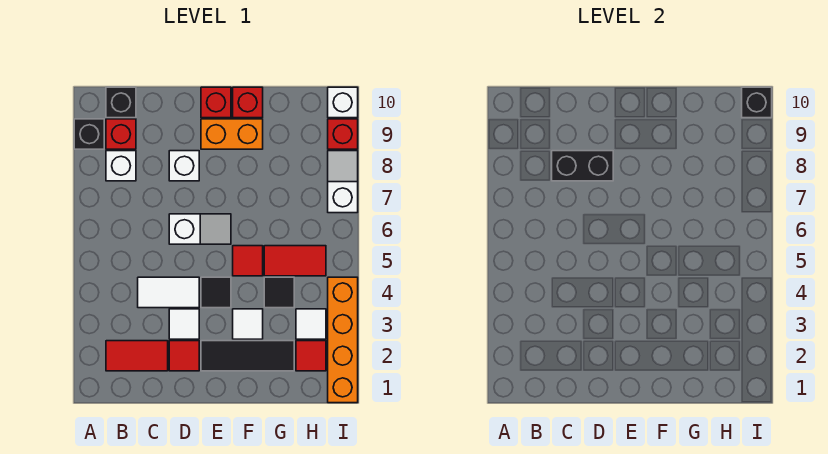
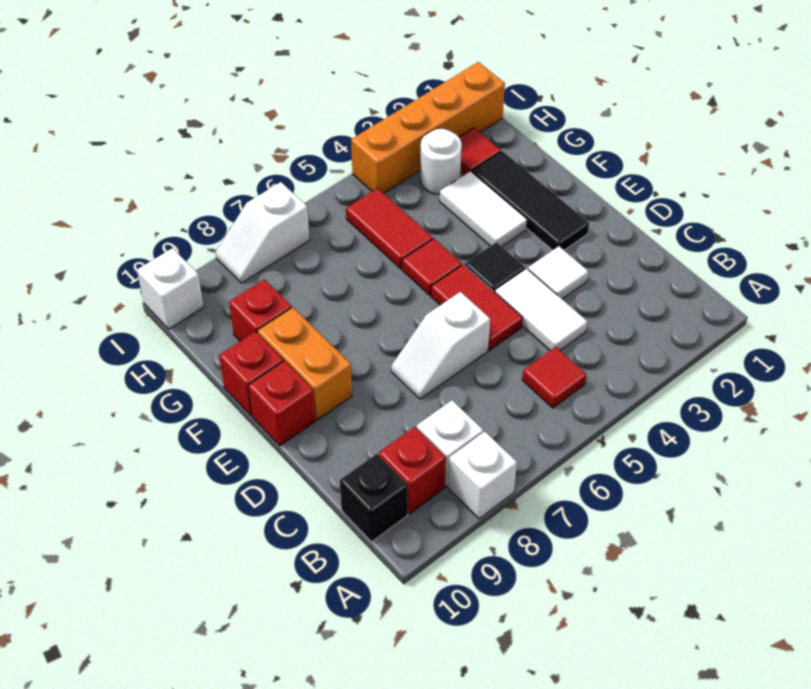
black brick A9 level 1 -> none
red tile B2:C2 level 1 -> red tile D5:E5 level 1
black brick C8:D8 level 2 -> none
red tile D2 level 1 -> red tile B5 level 1
white slope D6:E6 level 1 top D -> white slope D6:D7 level 1 top 6
white brick D8 level 1 -> white brick A8 level 1
white tile F3 level 1 -> white tile F3:G3 level 1
black tile G4 level 1 -> none
white tile H3 level 1 -> white round brick H3 level 1
red brick I9 level 1 -> red brick G9 level 1
black brick I10 level 2 -> none

